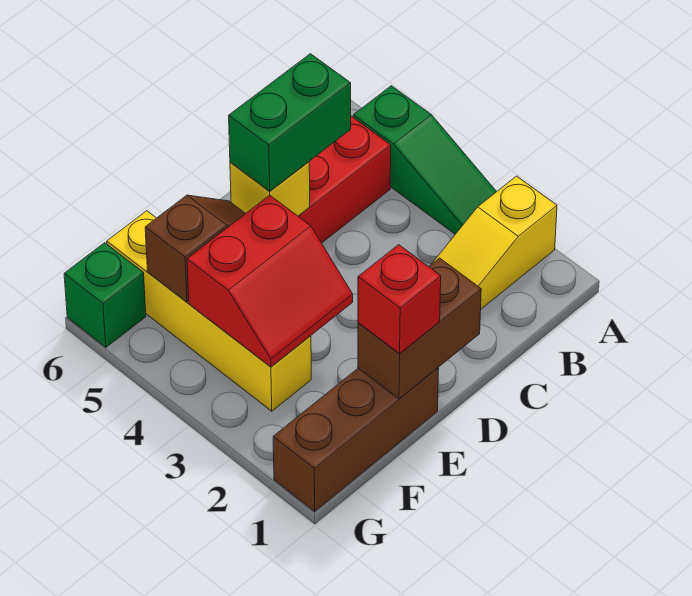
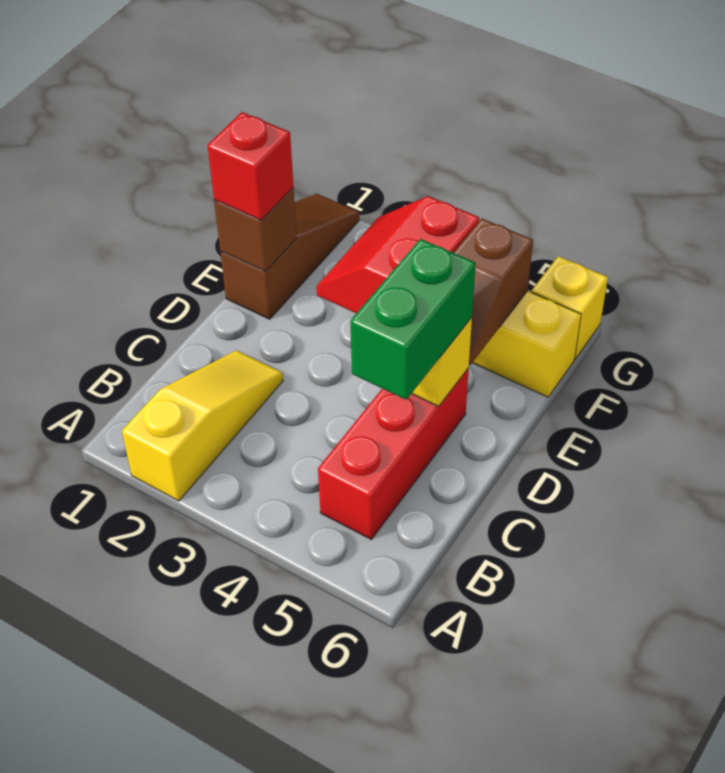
green slope A3:A5 level 1 top 5 -> none
brown brick D1:E1 level 2 -> brown brick E1 level 2
brown brick E1:G1 level 1 -> brown slope E1:G1 level 1 top E
green brick G6 level 1 -> yellow brick G6 level 1

